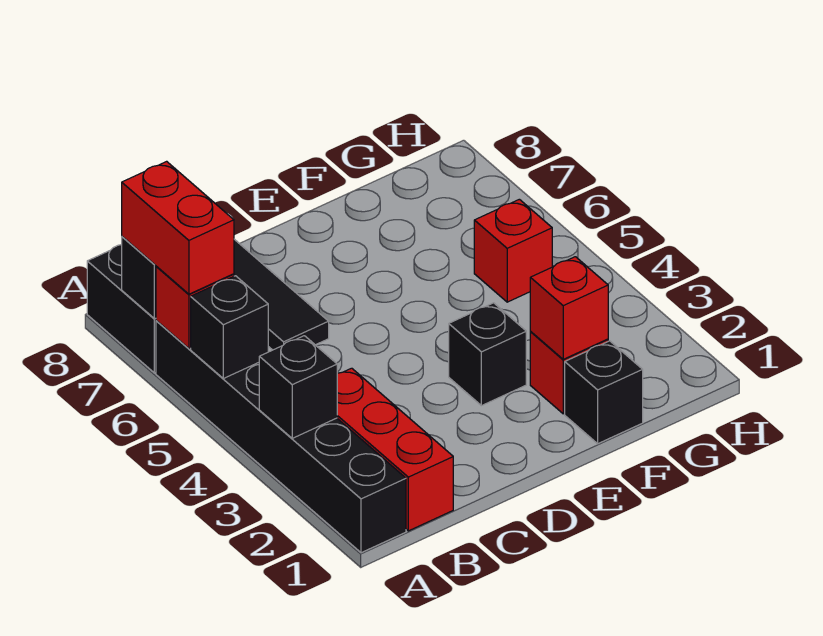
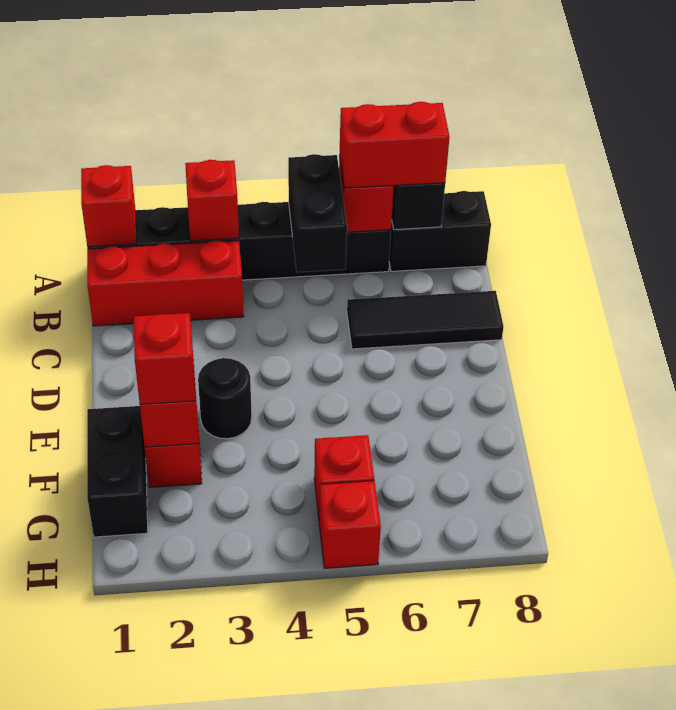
none -> red brick A1 level 2
black brick A3 level 2 -> red brick A3 level 2
black brick A5 level 2 -> black brick A5:B5 level 2
black brick E3 level 1 -> black round brick E3 level 1
black brick F1 level 1 -> black brick F1:G1 level 1
none -> red brick F2 level 3
none -> red brick H5 level 1

